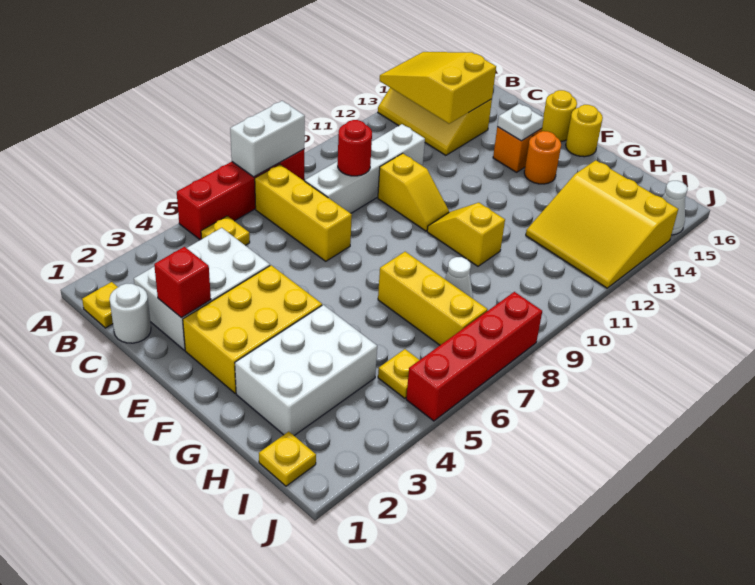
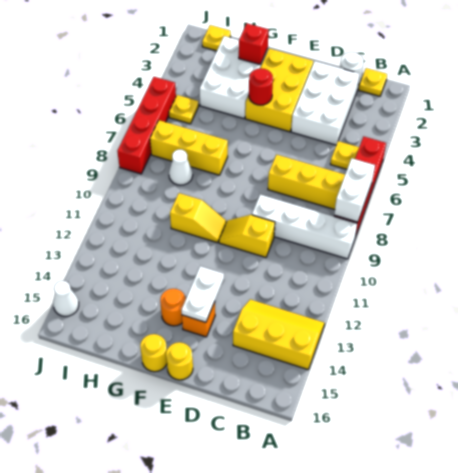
yellow slope A13:C14 level 2 top C -> none
white brick C8:C11 level 1 -> white brick A9:D9 level 1
red round brick C9 level 2 -> red round brick F4 level 2
red brick D2 level 2 -> red brick G2 level 2
white plate E14 level 2 -> white plate E13:E14 level 2
yellow slope H12:J14 level 1 top 14 -> none

